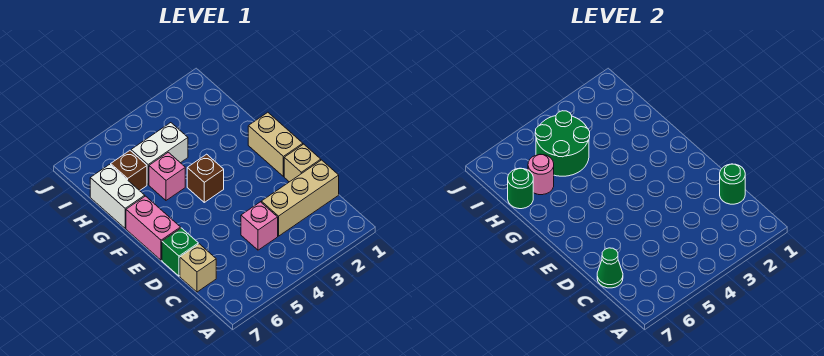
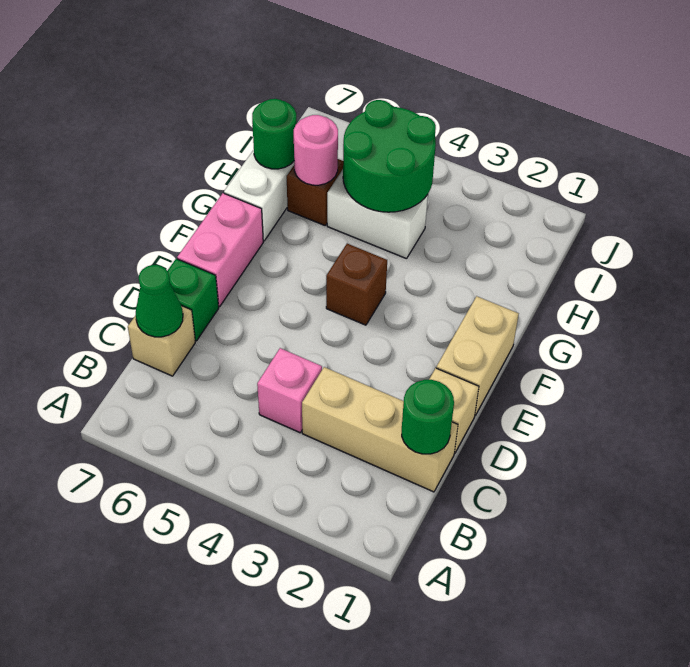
pink brick G5 level 1 -> none

